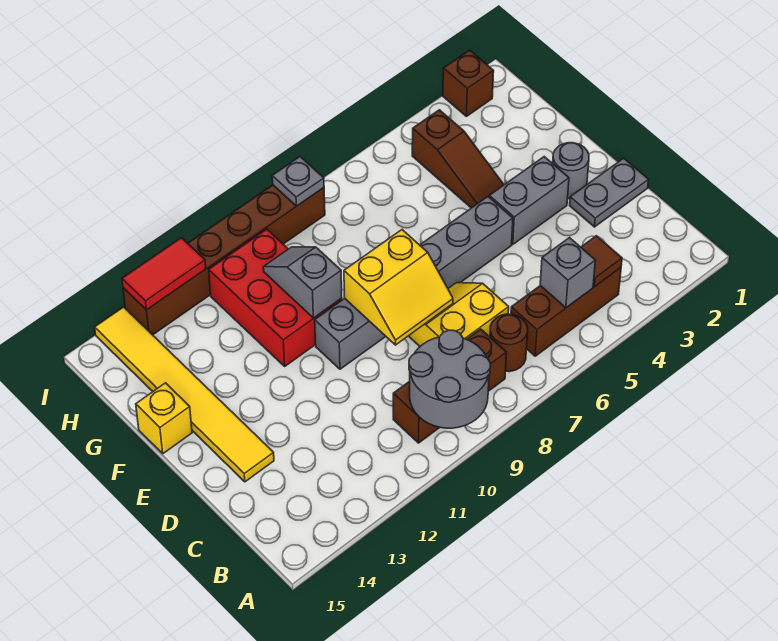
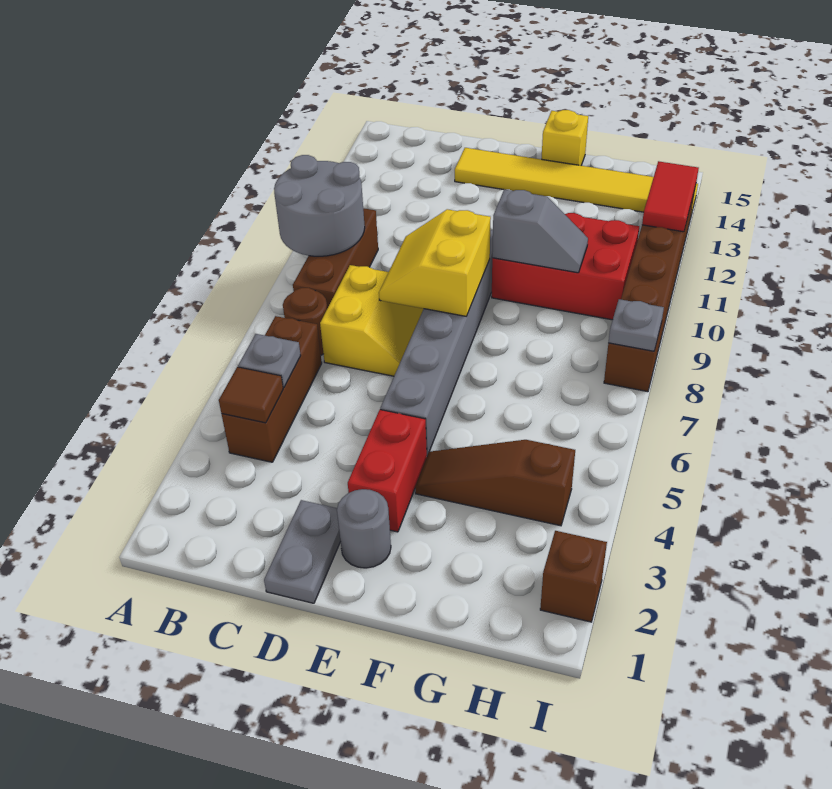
grey brick B5 level 2 -> grey plate B5 level 2
grey brick E3:E4 level 1 -> red brick E3:E4 level 1

